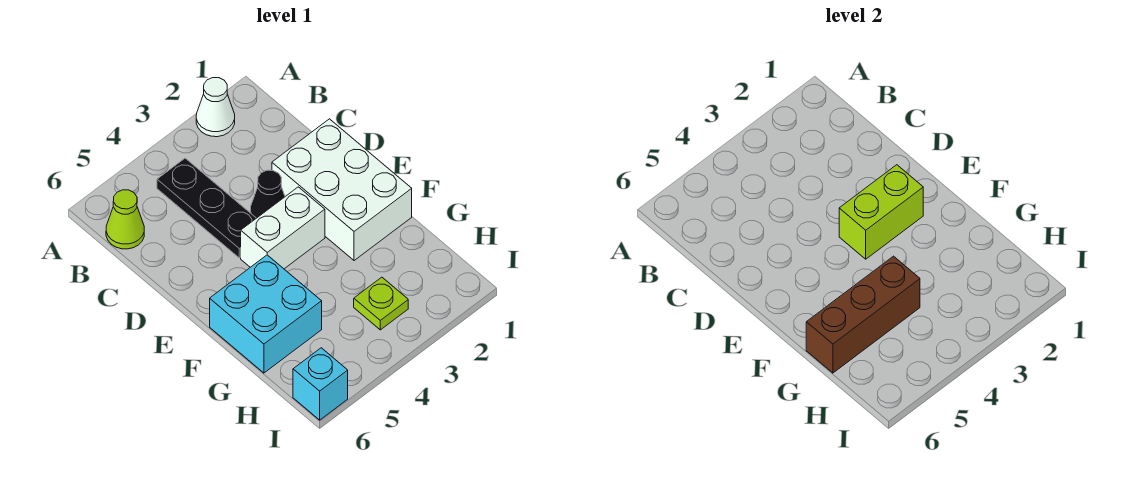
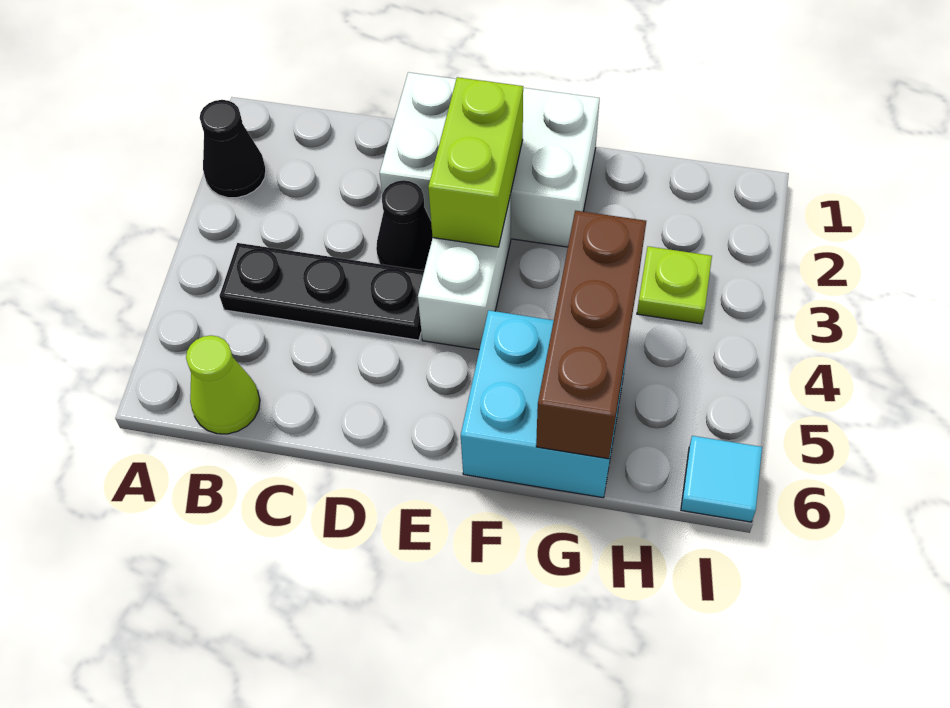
white cone A2 level 1 -> black cone A2 level 1
cyan brick I6 level 1 -> cyan tile I6 level 1

